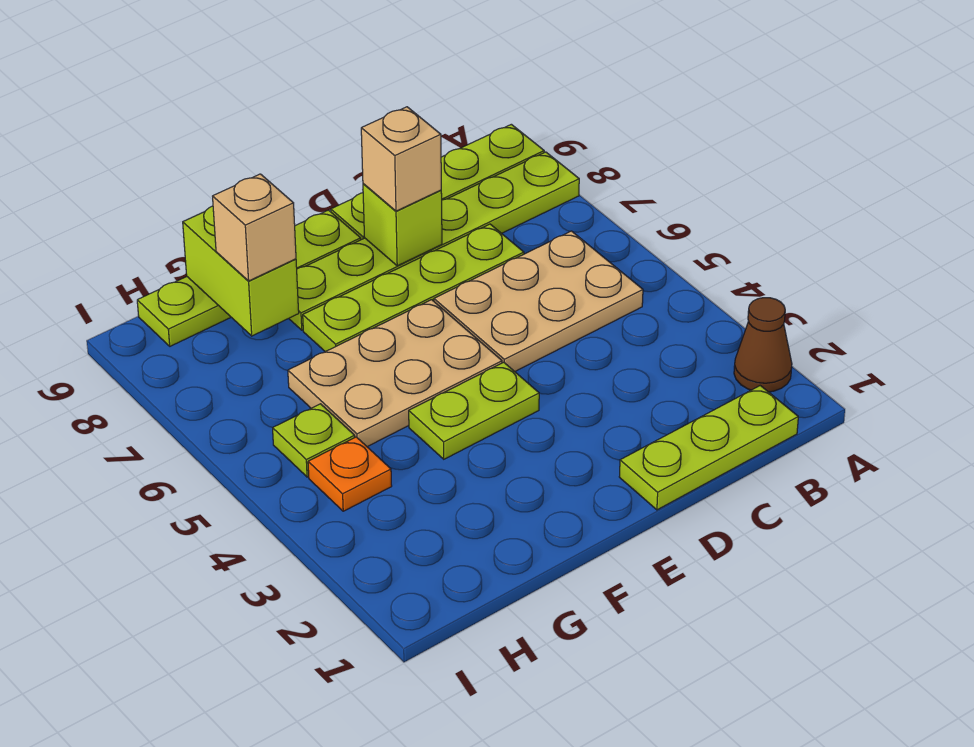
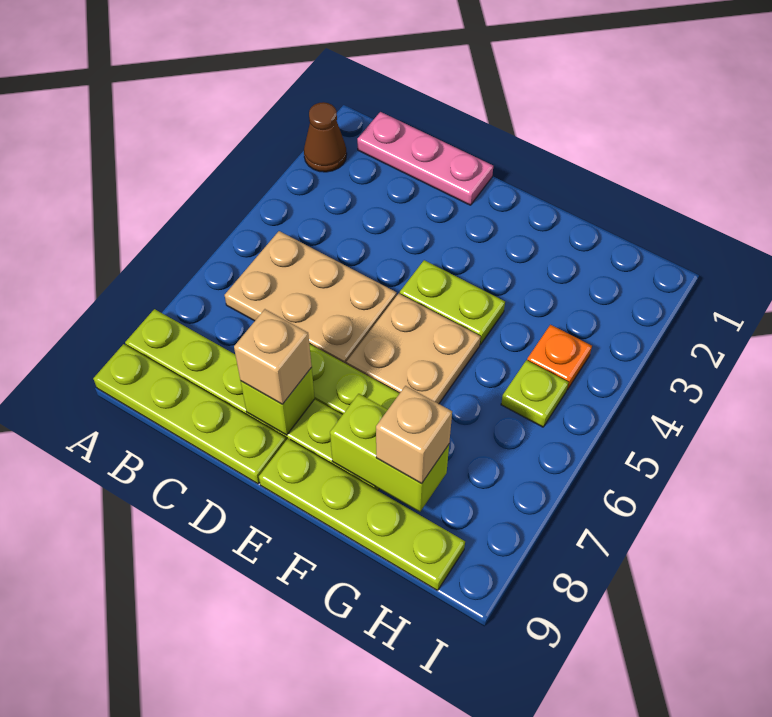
lime plate B1:D1 level 1 -> pink plate B1:D1 level 1
tan plate E5:G6 level 1 -> tan plate E5:F6 level 1
lime brick G8:G9 level 2 -> lime brick F8:G8 level 2

